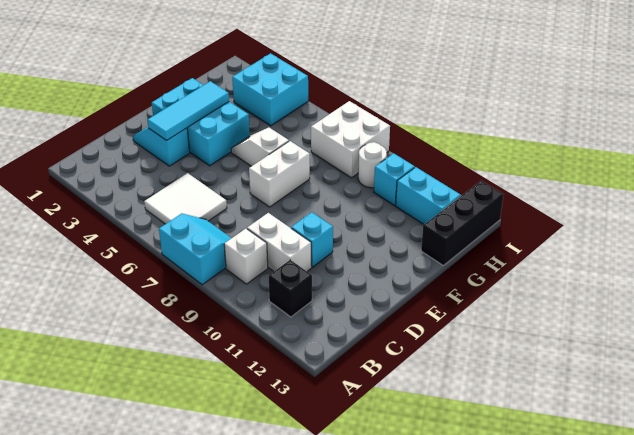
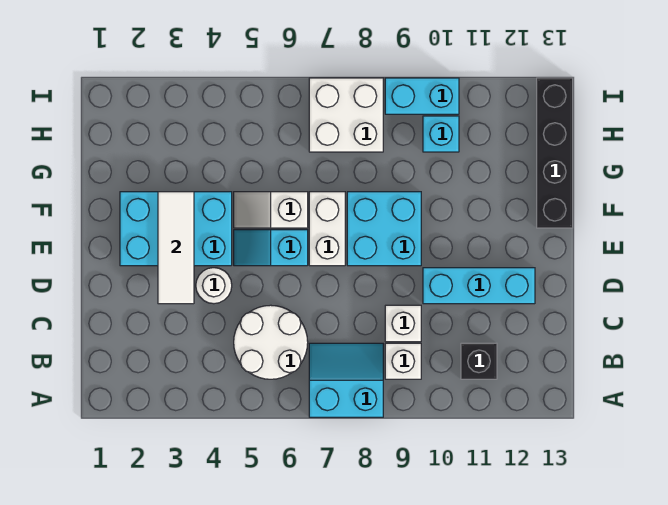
white tile B5:C6 level 1 -> white round brick B5:C6 level 1
white brick C9:C10 level 1 -> white brick C9 level 1
cyan slope D2:D3 level 1 top 3 -> cyan slope E5:E6 level 1 top 6
cyan tile D3:F3 level 2 -> white tile D3:F3 level 2
cyan brick D10 level 1 -> cyan brick D10:D12 level 1
black brick G13:I13 level 1 -> black brick F13:I13 level 1
cyan brick H3:I4 level 1 -> cyan brick E8:F9 level 1
white round brick H9 level 1 -> white round brick D4 level 1
cyan brick H11:H12 level 1 -> cyan brick I9:I10 level 1

